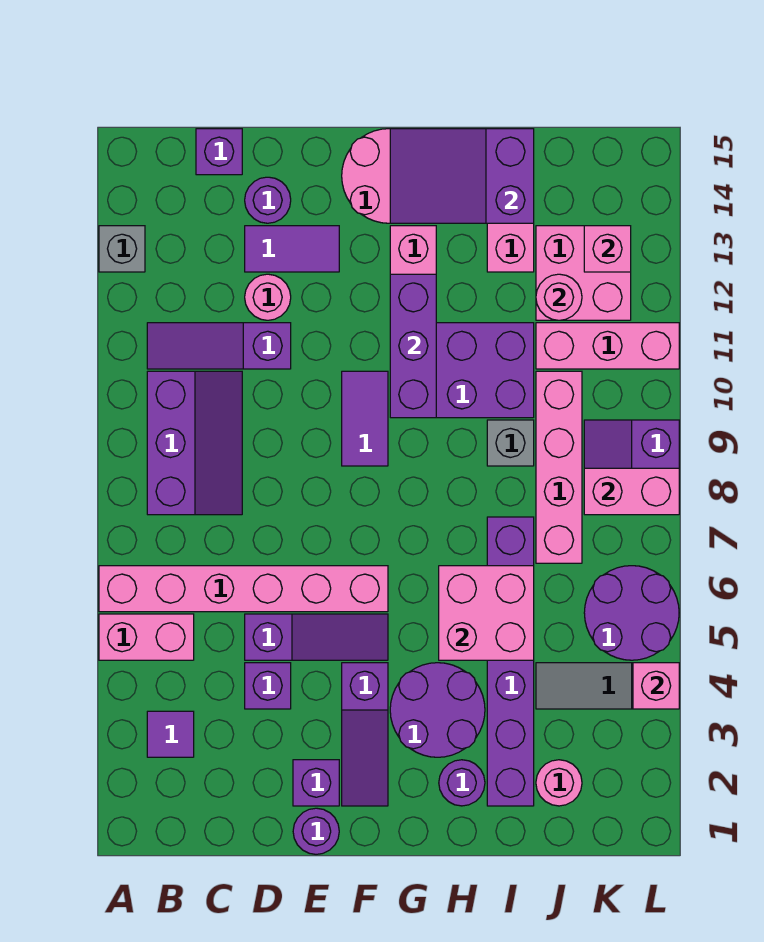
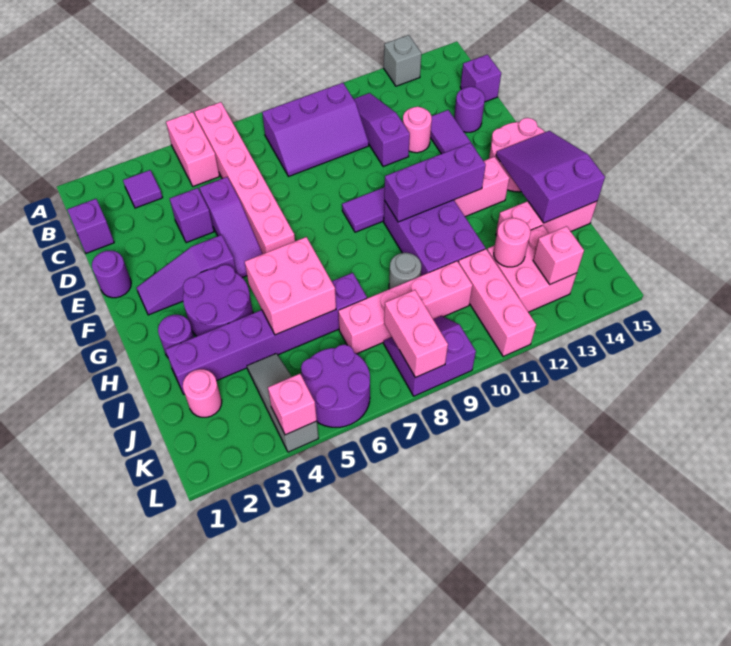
purple brick E2 level 1 -> purple brick C1 level 1
grey brick I9 level 1 -> grey round brick I9 level 1

